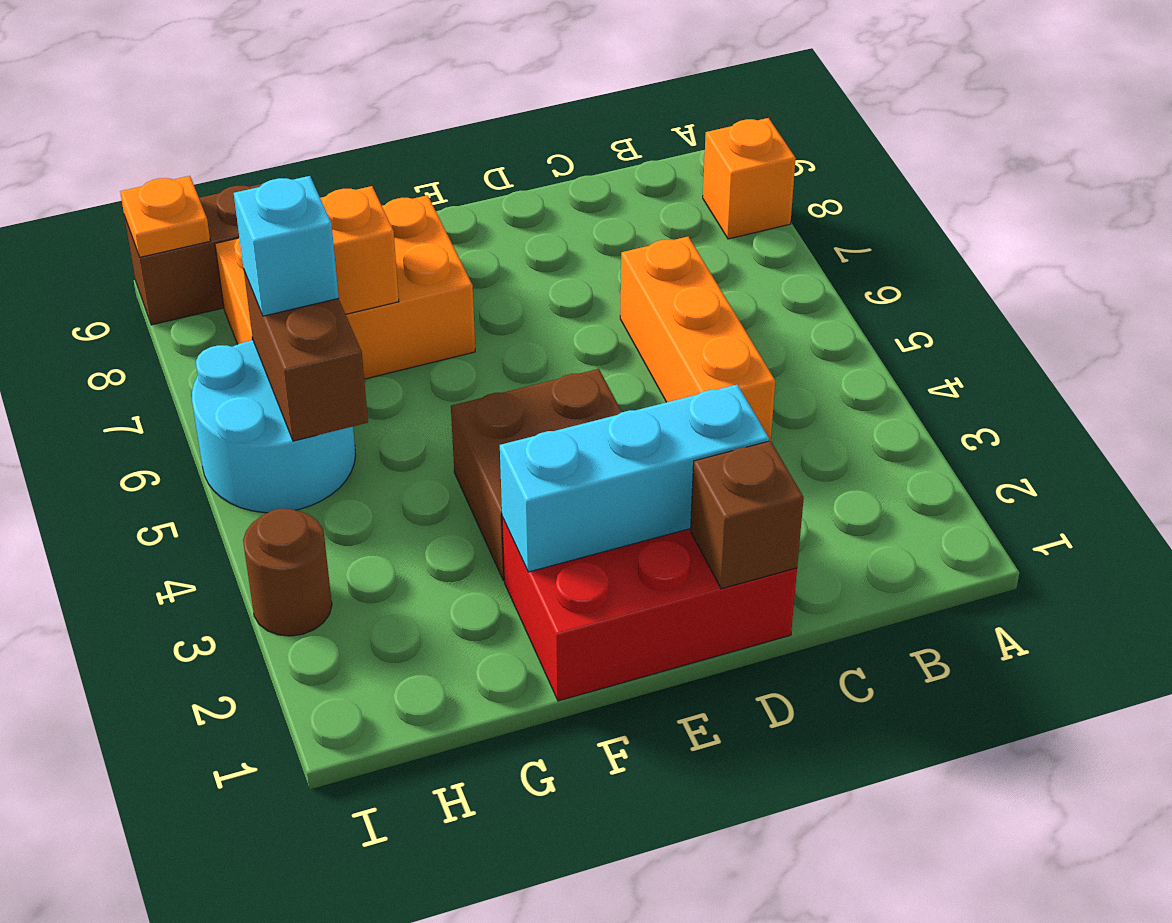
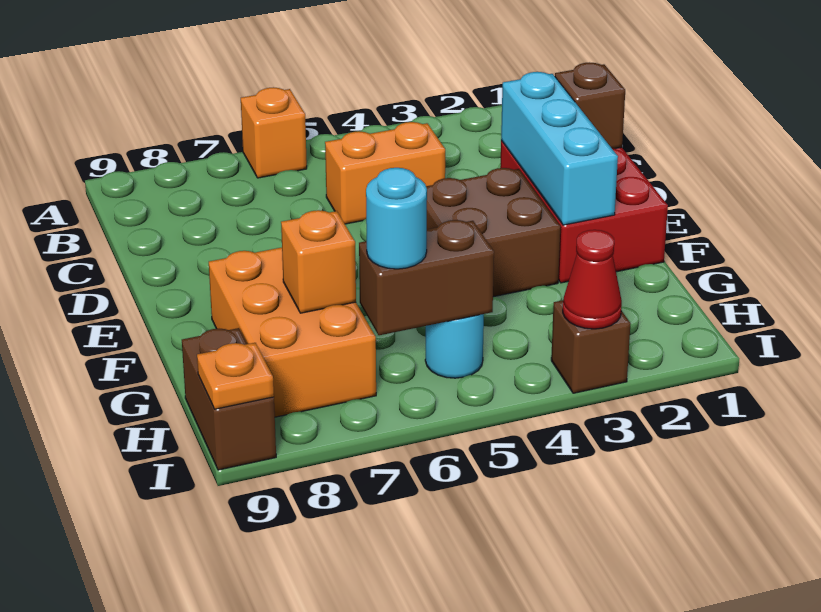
orange brick A8 level 1 -> orange brick A6 level 1
orange brick C4:C6 level 1 -> orange brick C4:C5 level 1
cyan round brick H5:I6 level 1 -> cyan round brick H5 level 1
cyan brick H6 level 3 -> cyan round brick H6 level 3
brown round brick I3 level 1 -> brown brick I3 level 1
none -> red cone I3 level 2

